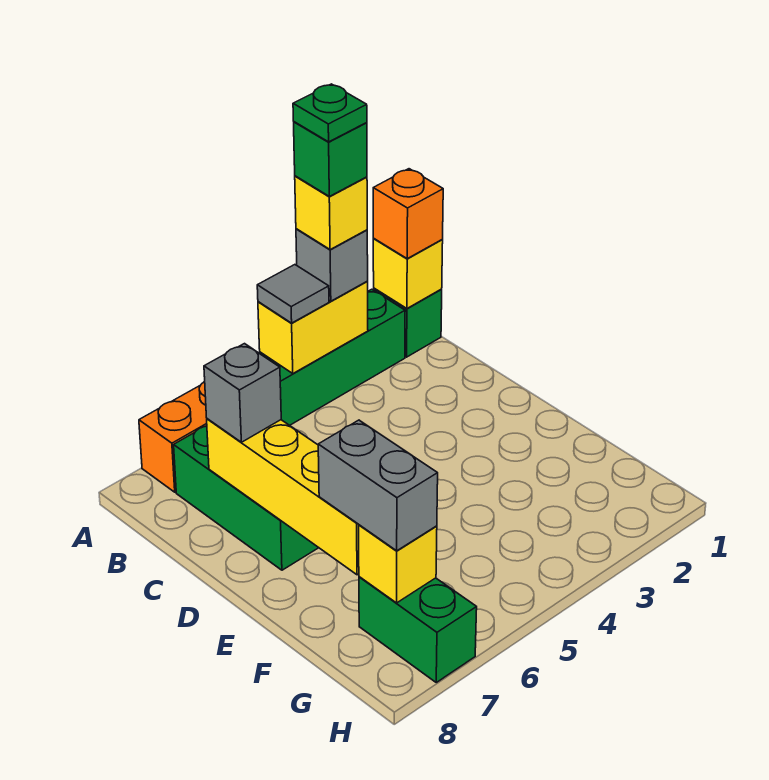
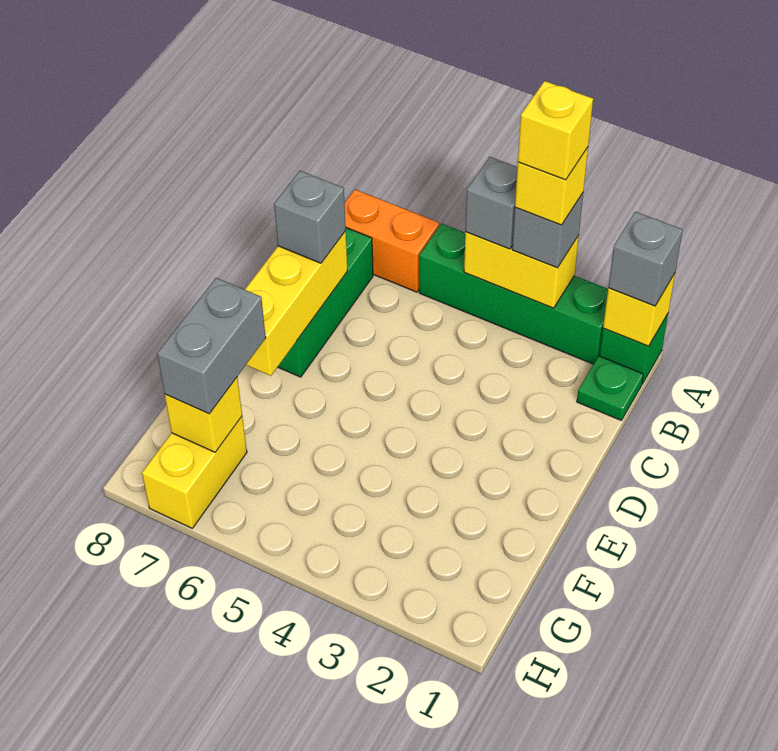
orange brick A1 level 3 -> grey brick A1 level 3
green brick A3 level 5 -> yellow brick A3 level 5
green plate A3 level 6 -> green plate B1 level 1
grey tile A4 level 3 -> grey brick A4 level 3
yellow brick C7:F7 level 2 -> yellow brick C7:E7 level 2
green brick G7:H7 level 1 -> yellow brick G7:H7 level 1

